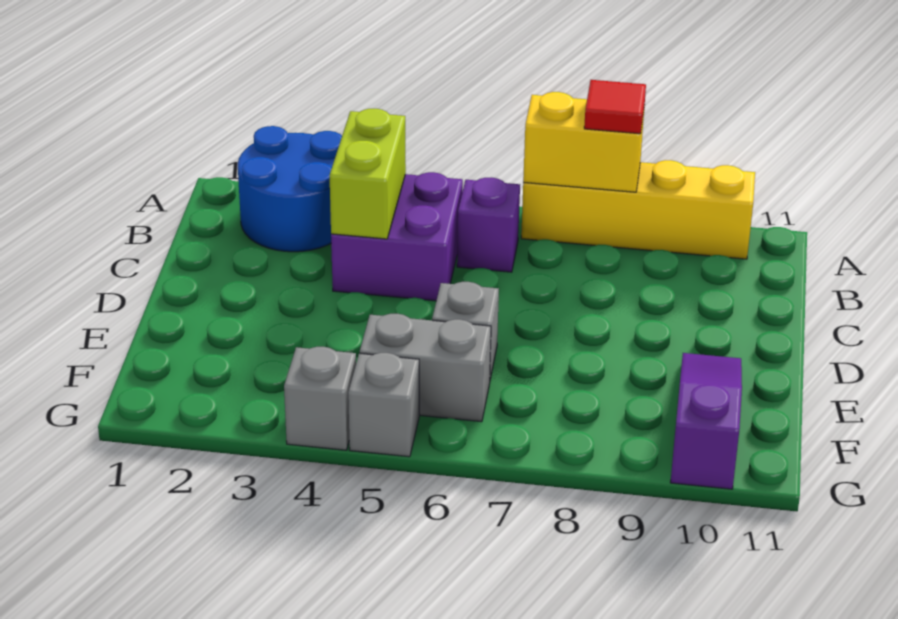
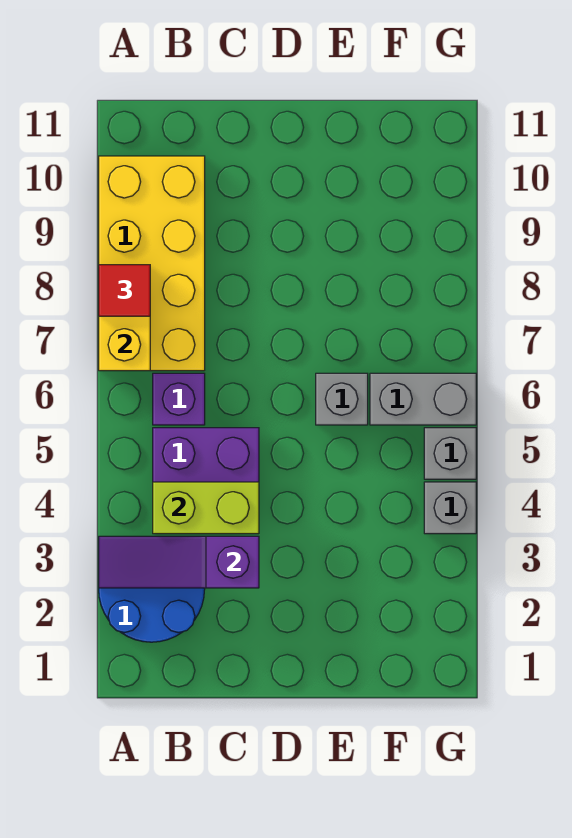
yellow brick A7:A10 level 1 -> yellow brick A7:B10 level 1
purple slope E10:G10 level 1 top G -> purple slope A3:C3 level 2 top C
grey brick F5:F6 level 1 -> grey brick F6:G6 level 1

